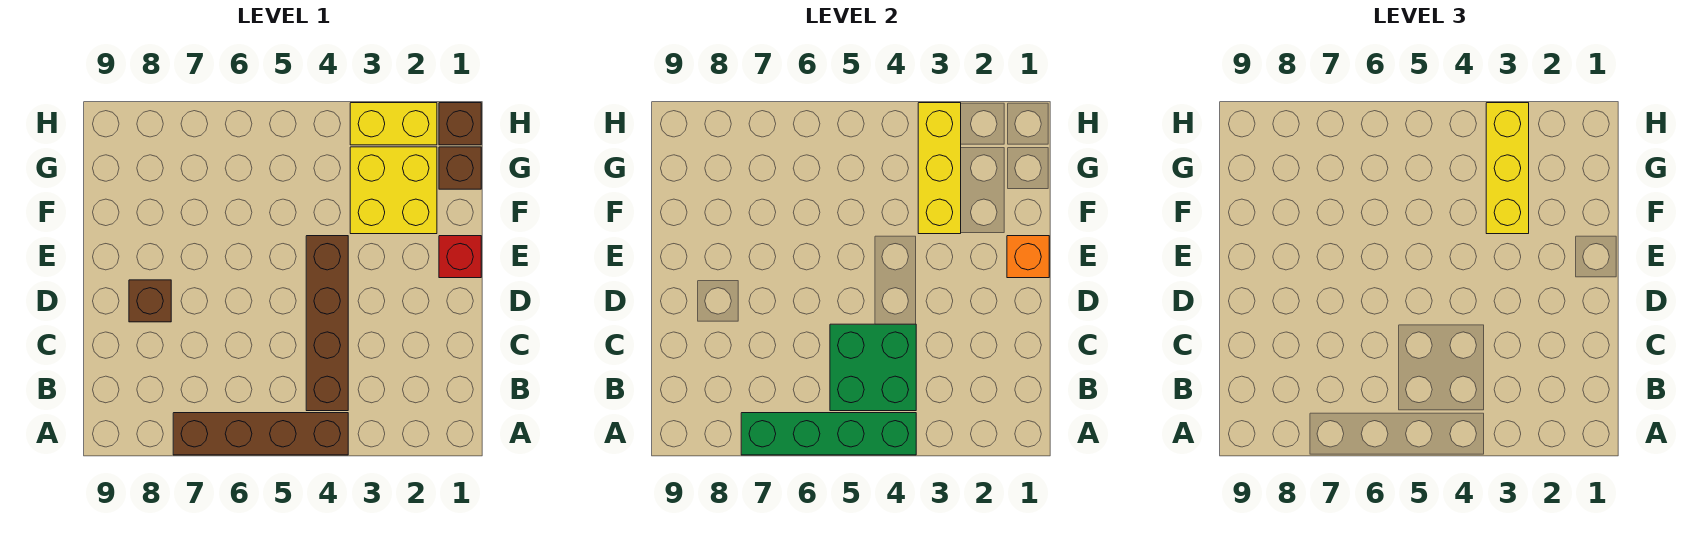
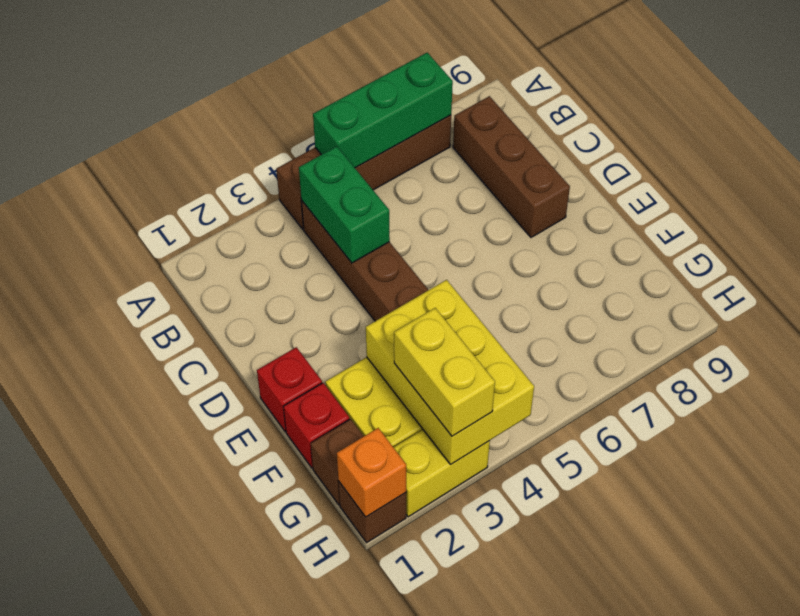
green brick A4:A7 level 2 -> green brick A5:A7 level 2
green brick B4:C5 level 2 -> green brick B4:C4 level 2
brown brick D8 level 1 -> brown brick B8:D8 level 1
orange brick E1 level 2 -> orange brick H1 level 2
none -> red brick F1 level 1
yellow brick F3:H3 level 2 -> yellow brick F3:H4 level 2
yellow brick F3:H3 level 3 -> yellow brick G3:H3 level 3

